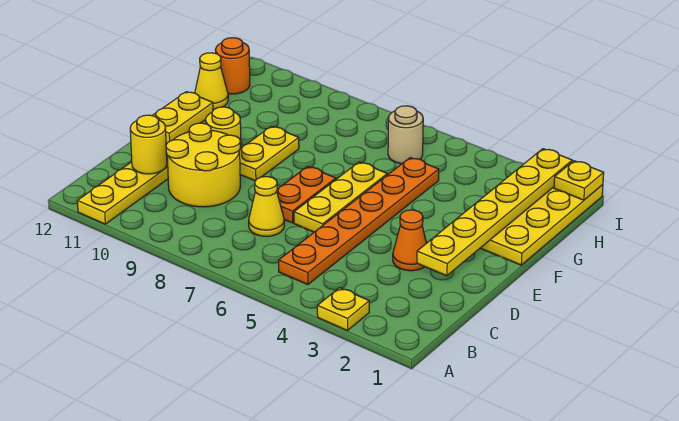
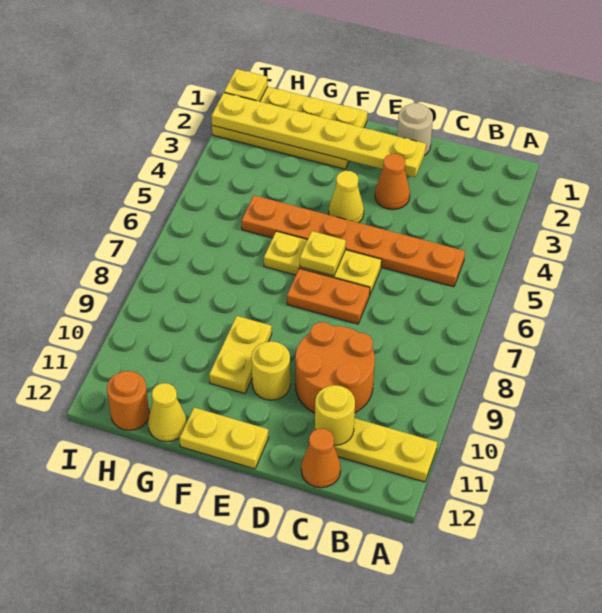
yellow plate A3 level 1 -> yellow plate E6 level 2
yellow cone C7 level 1 -> yellow cone E4 level 1
yellow round brick C9:D10 level 1 -> orange round brick C9:D10 level 1
none -> orange cone C12 level 1
yellow plate E9:F9 level 1 -> yellow plate F9:F10 level 1
tan round brick H6 level 1 -> tan round brick D1 level 1

